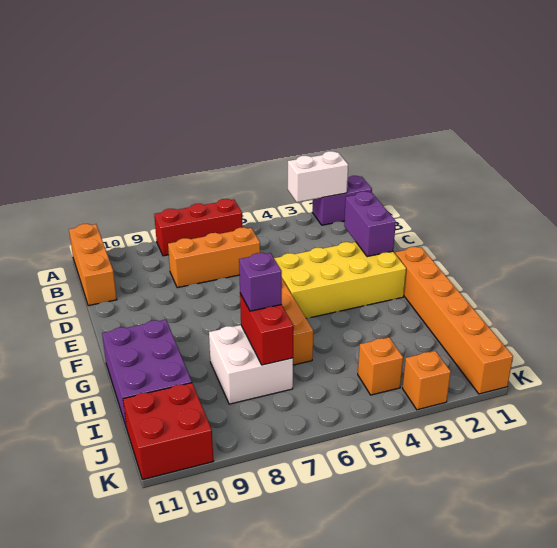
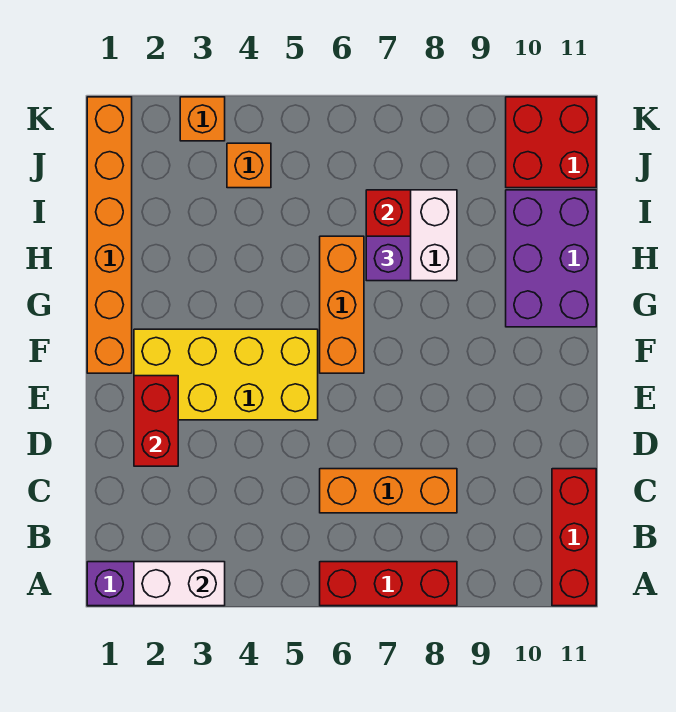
orange brick A11:C11 level 1 -> red brick A11:C11 level 1
purple brick D2:E2 level 2 -> red brick D2:E2 level 2

